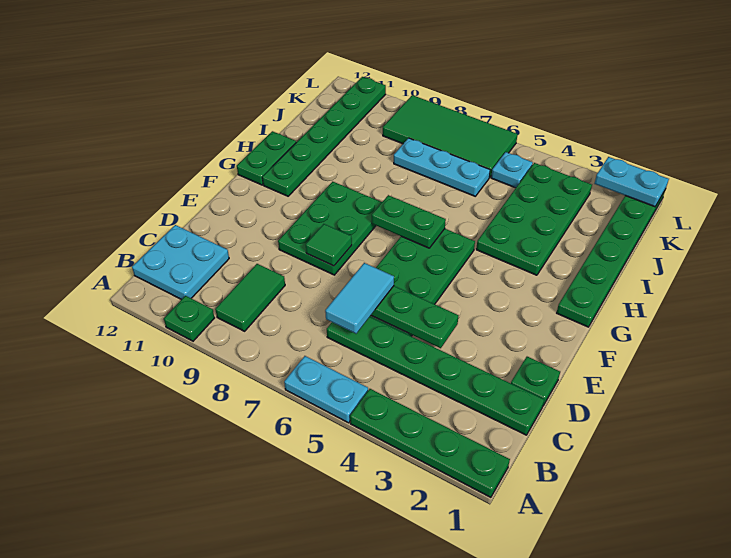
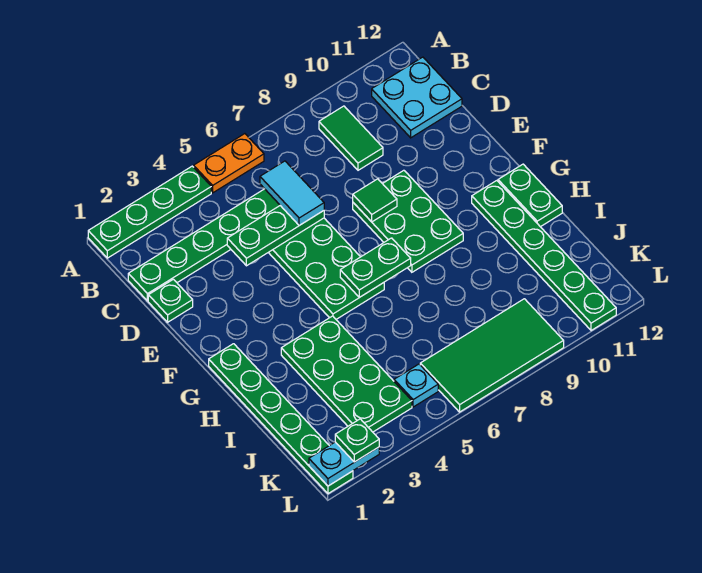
cyan plate A5:A6 level 1 -> orange plate A5:A6 level 1
green plate A10 level 1 -> green plate L2 level 3
cyan plate J6:J8 level 1 -> none

